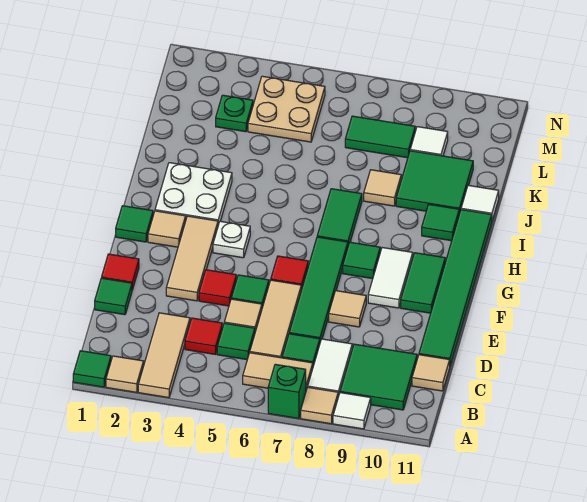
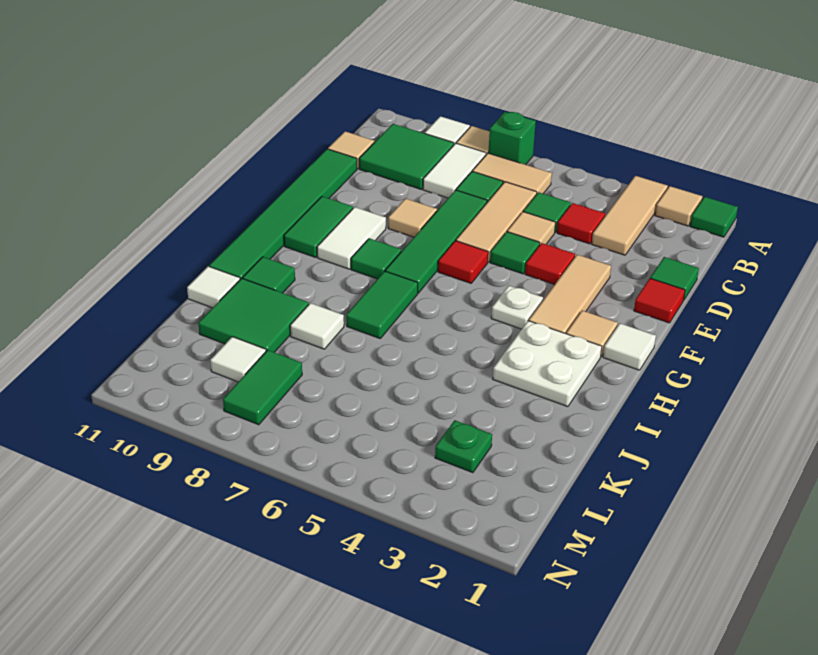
green tile G1 level 1 -> white tile G1 level 1
tan tile J8 level 1 -> white tile J8 level 1
tan plate L4:M5 level 1 -> none
green tile L7:L8 level 1 -> green tile L8:M8 level 1

